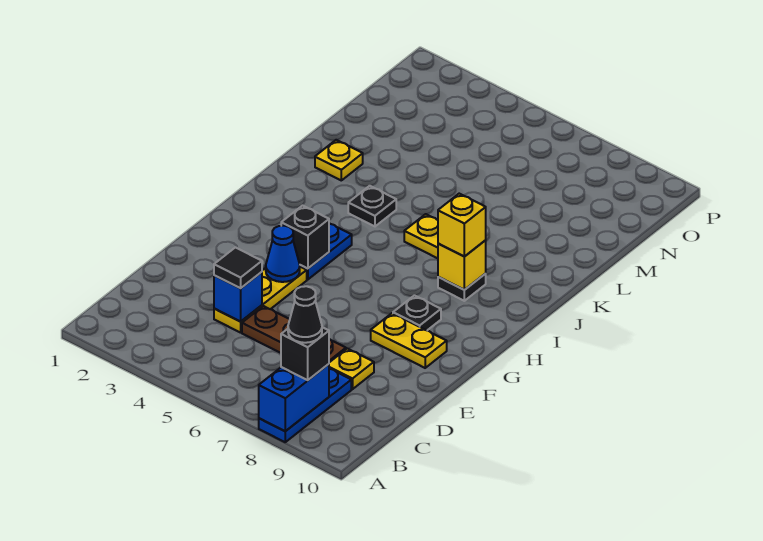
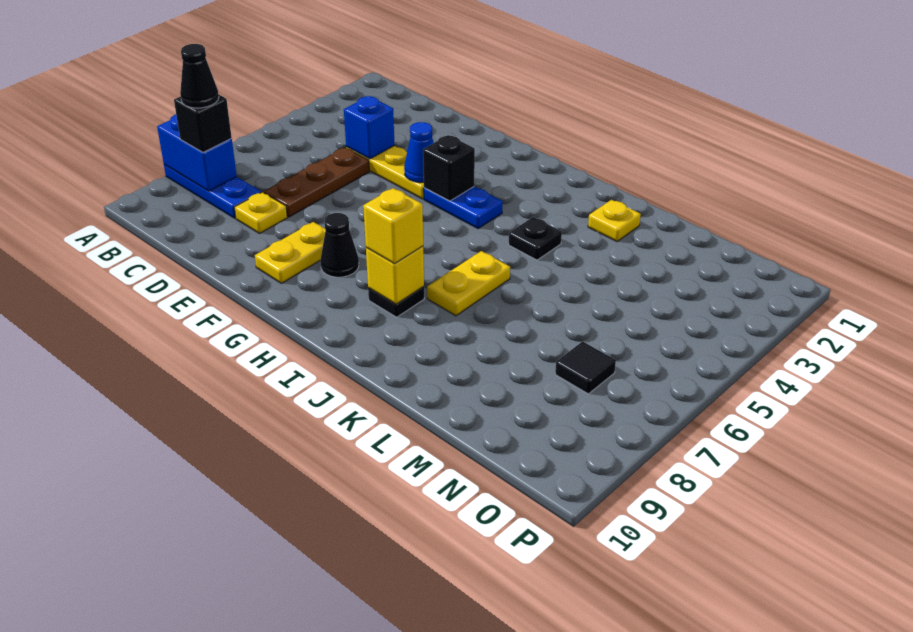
black tile D4 level 3 -> black tile N7 level 1
black plate G8 level 1 -> black cone G8 level 1

